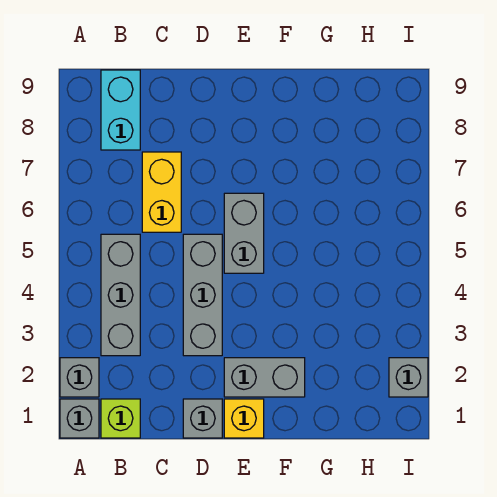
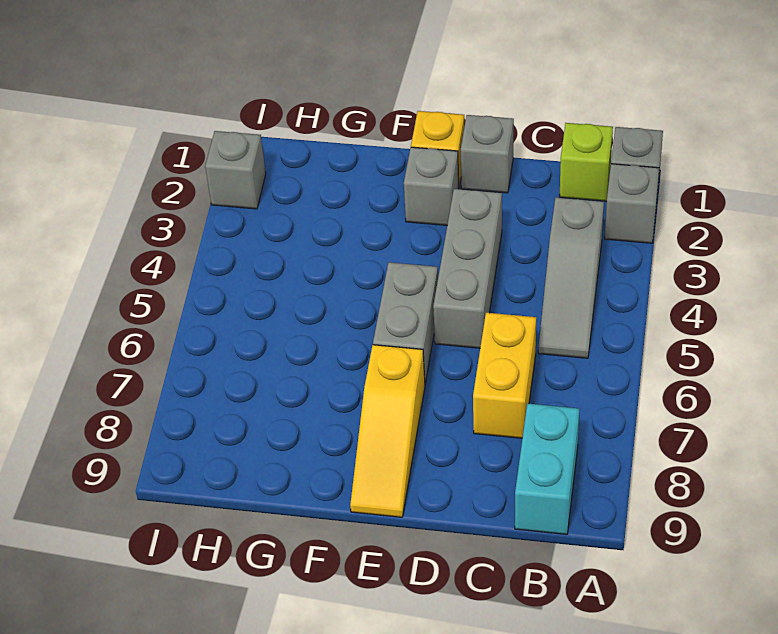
grey brick B3:B5 level 1 -> grey slope B3:B5 level 1 top 3
grey brick E2:F2 level 1 -> grey brick E2 level 1
none -> yellow slope E7:E9 level 1 top 7

